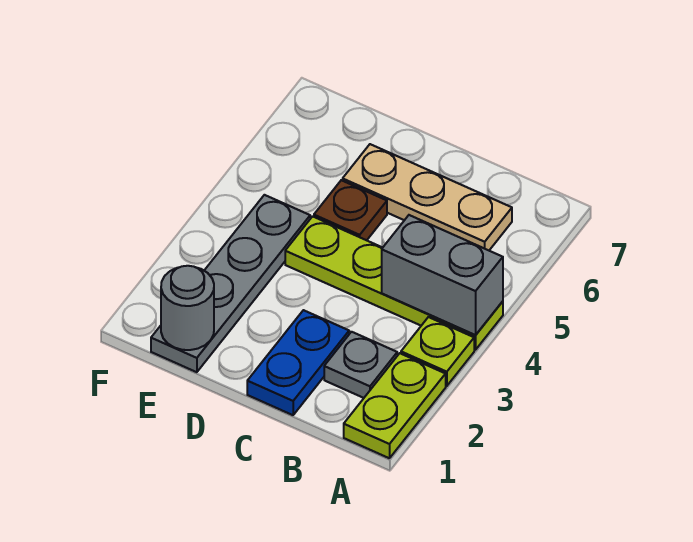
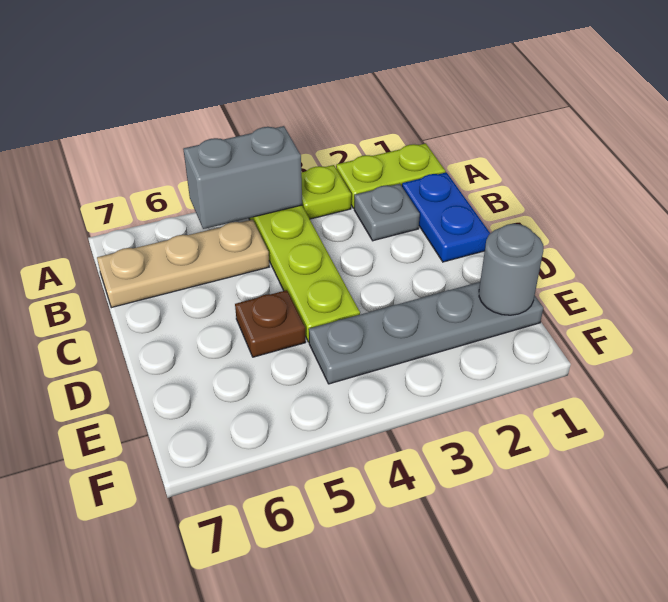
grey brick A4:B4 level 2 -> grey brick A4:A5 level 2
tan plate B6:D6 level 1 -> tan plate B5:B7 level 1
blue plate C1:C2 level 1 -> blue plate B1:C1 level 1

